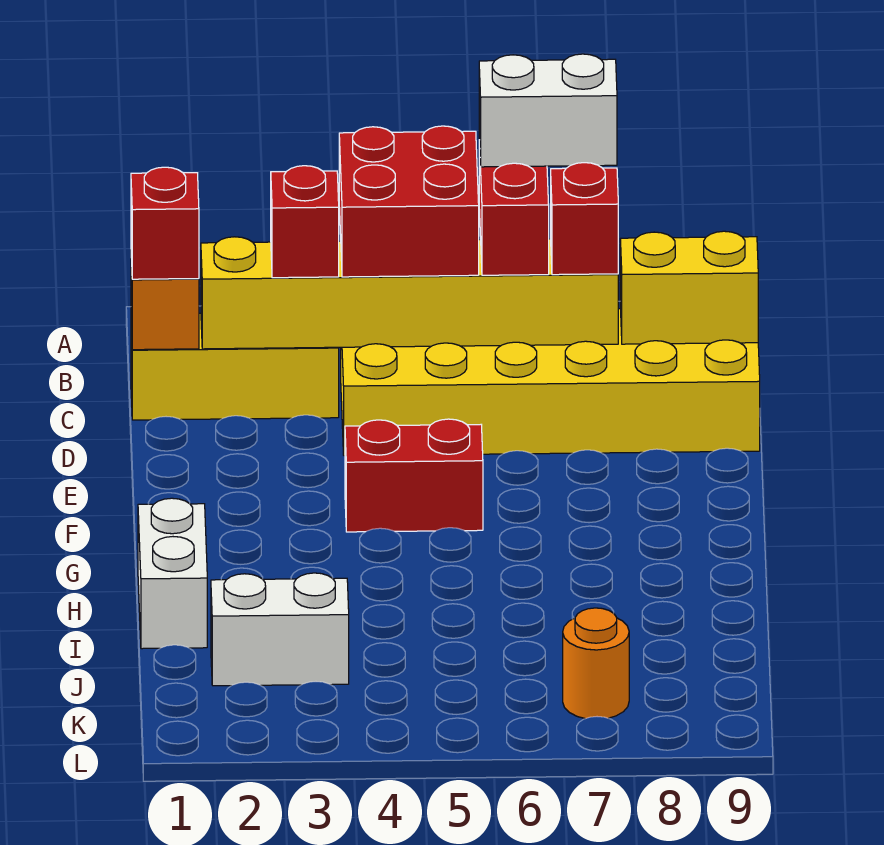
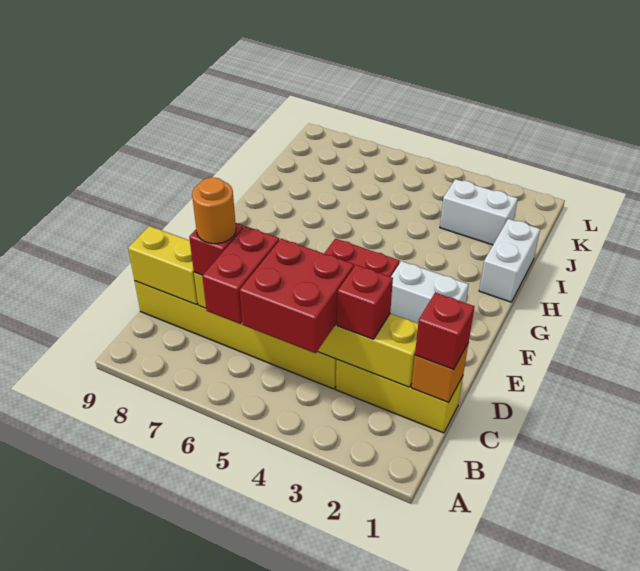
white brick B6:B7 level 4 -> white brick F2:F3 level 1
orange round brick K7 level 1 -> orange round brick C7 level 4

